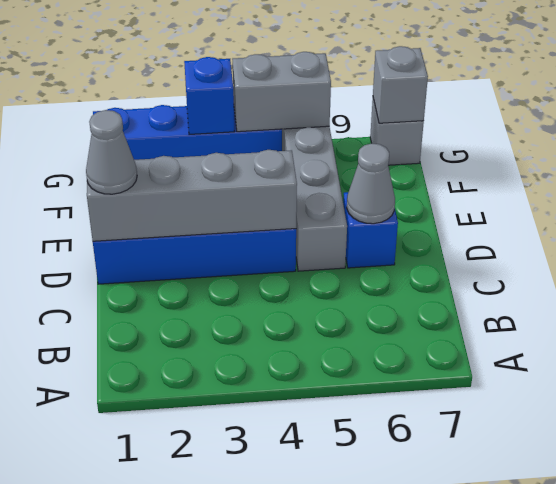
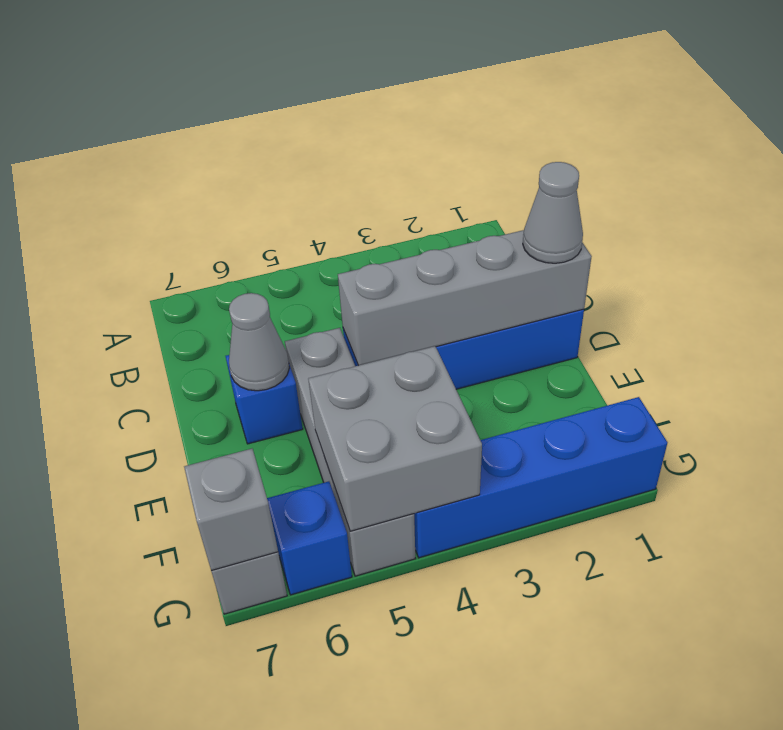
blue brick G3 level 2 -> blue brick G6 level 1
grey brick G4:G5 level 2 -> grey brick F4:G5 level 2

